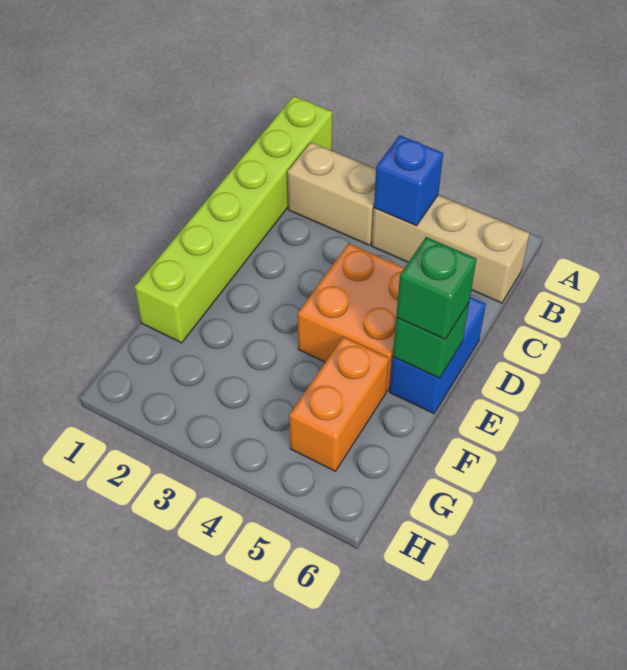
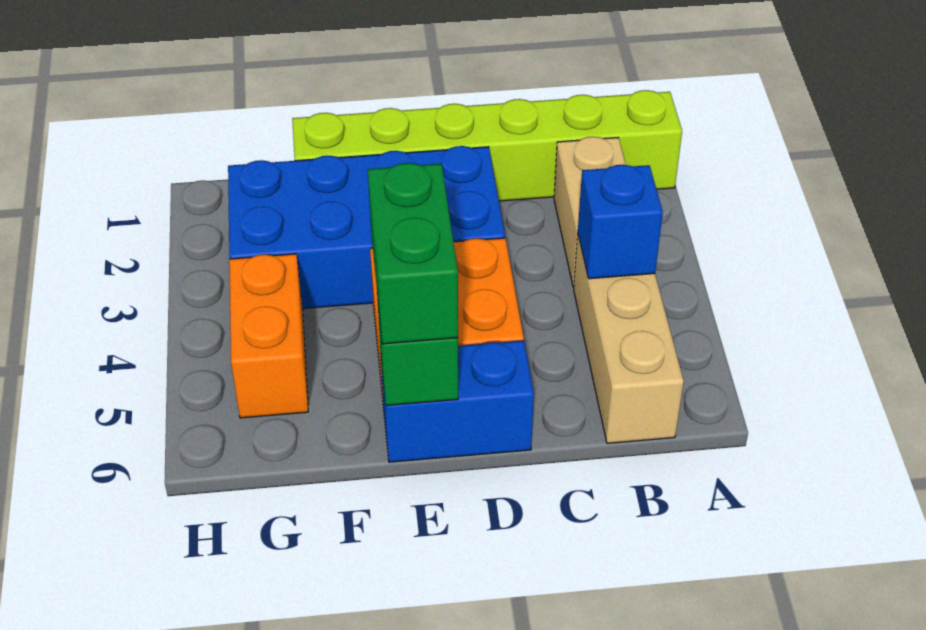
none -> blue brick D2:G3 level 1
green brick E6 level 3 -> green brick E5:E6 level 3
orange brick F5:G5 level 1 -> orange brick G4:G5 level 1

